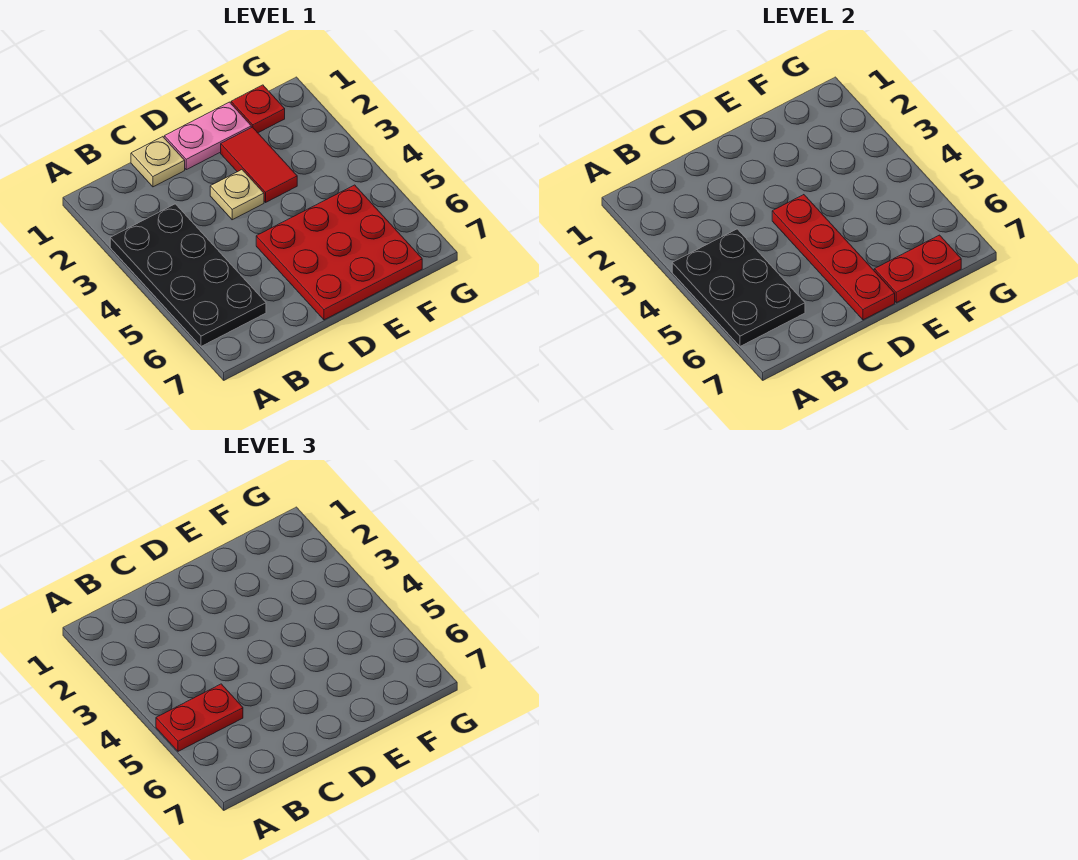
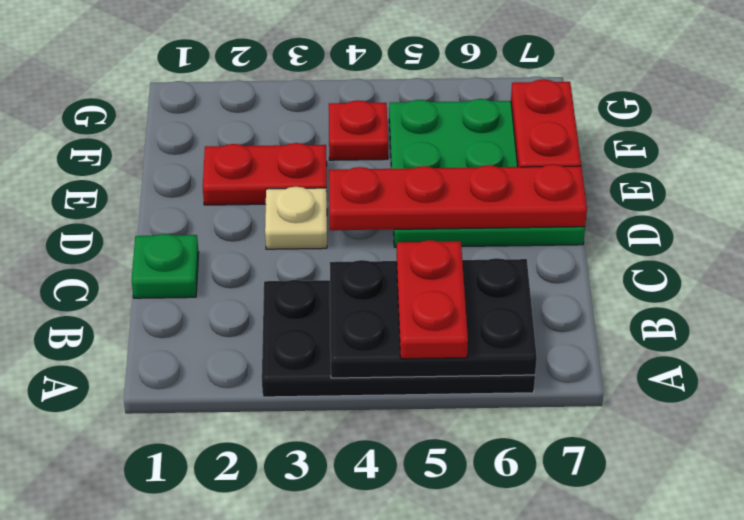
tan plate C1 level 1 -> green plate C1 level 1
pink plate D1:E1 level 1 -> none
red plate D5:F7 level 1 -> green plate D5:F7 level 1
red tile E2:E3 level 1 -> red plate E2:E3 level 1
red plate F1 level 1 -> red plate F4 level 1

